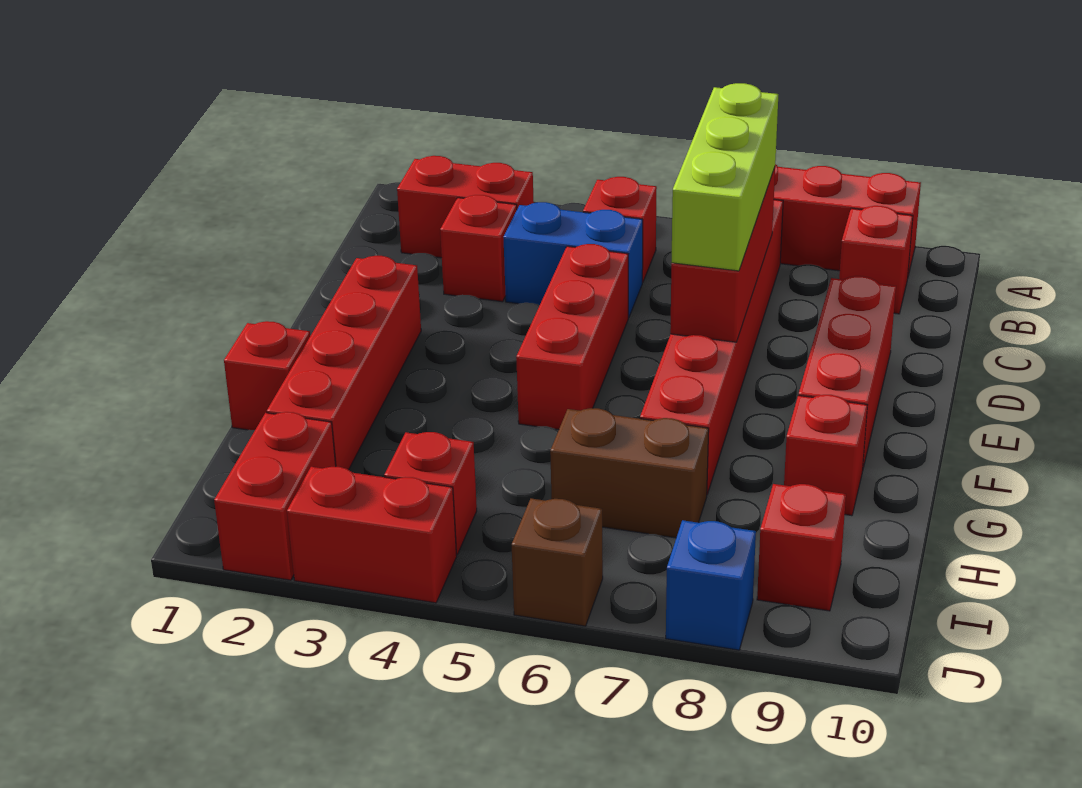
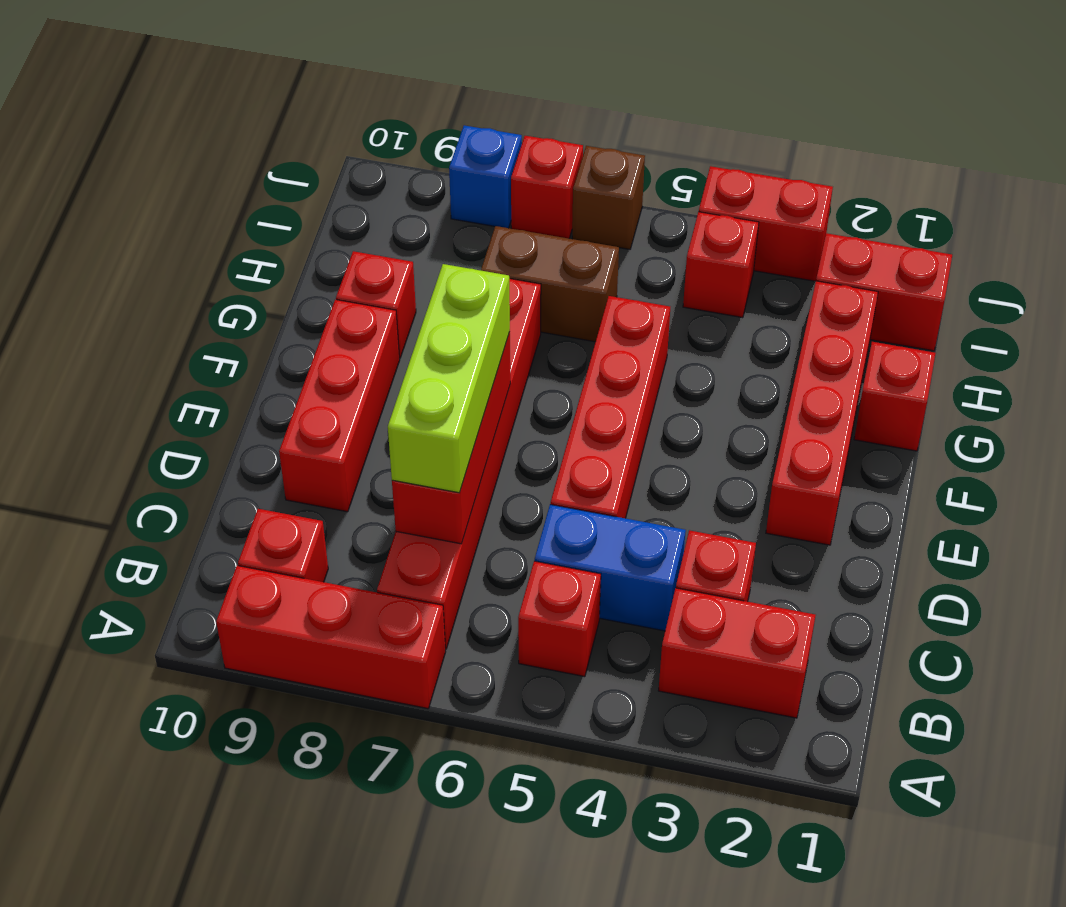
red brick D5:F5 level 1 -> red brick D5:G5 level 1
red brick I2:J2 level 1 -> red brick I1:I2 level 1
red brick I9 level 1 -> red brick J7 level 1

